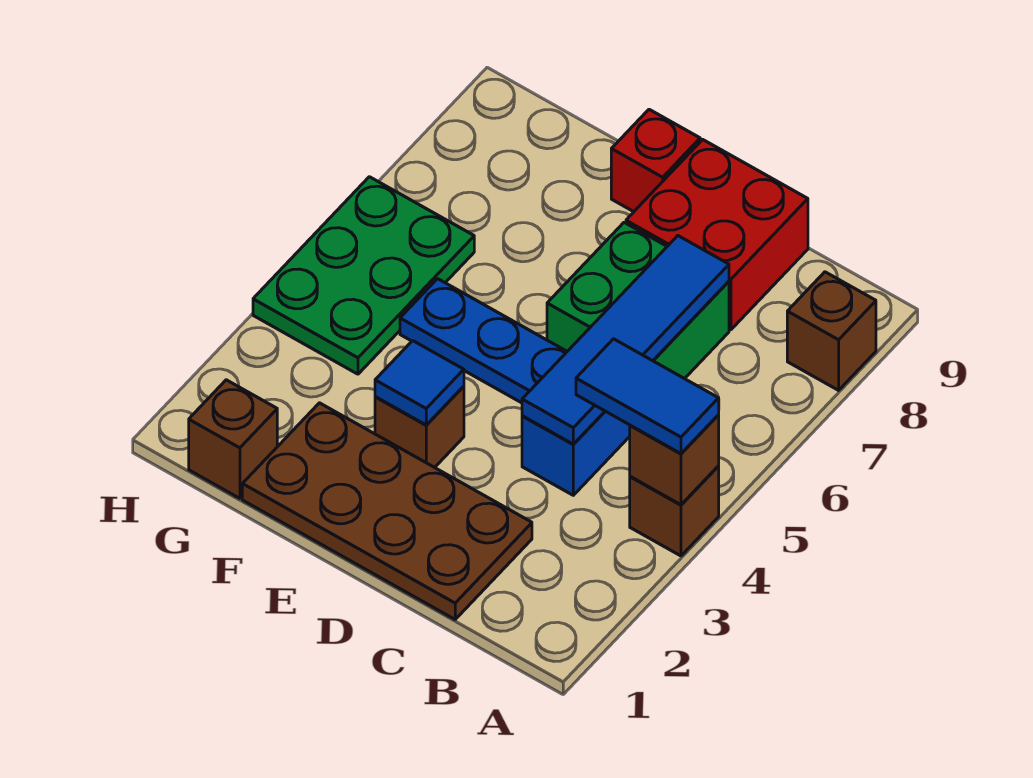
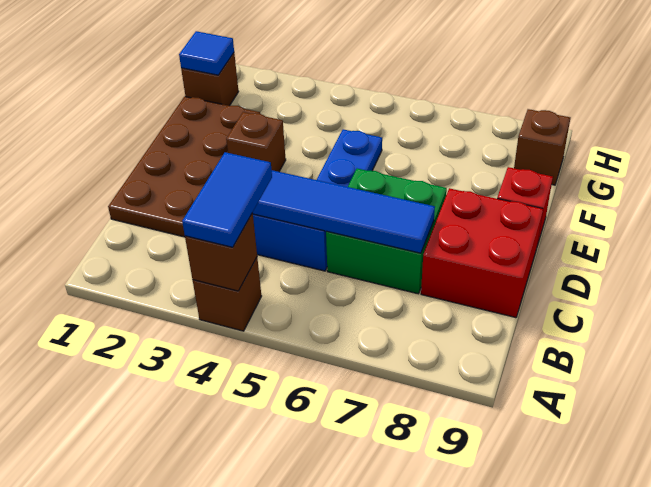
brown brick A8 level 1 -> brown brick G9 level 1
blue tile E3 level 2 -> blue tile G1 level 2
green plate G4:H6 level 1 -> none

